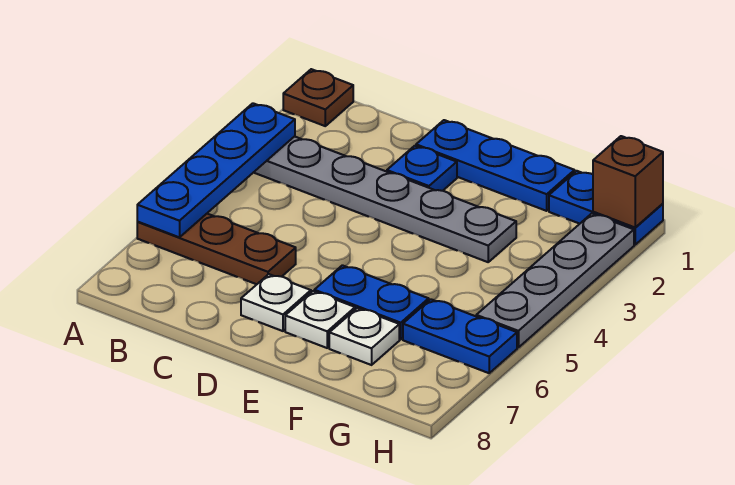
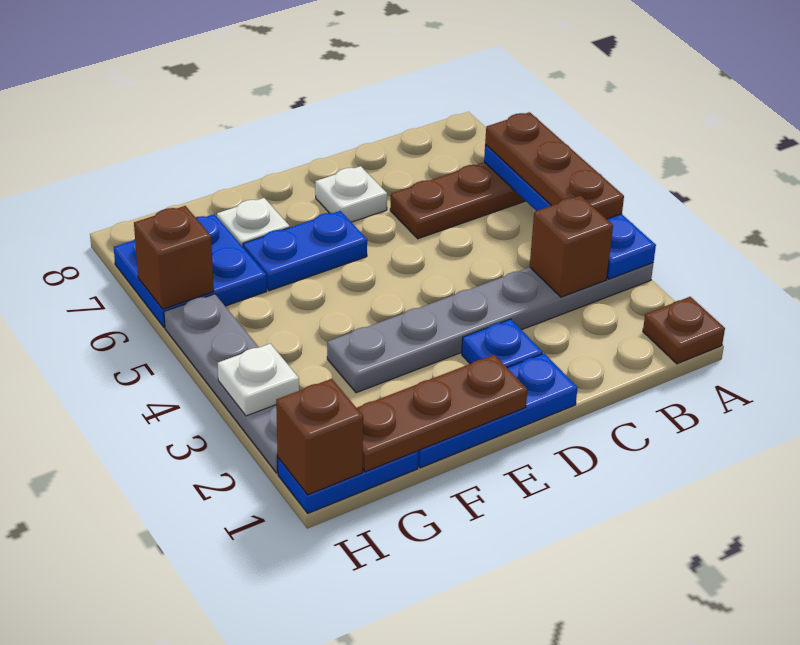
none -> brown plate A4:A6 level 3
none -> brown brick B3 level 2
none -> brown plate E1:G1 level 2
white plate E7 level 1 -> white plate H3 level 2
blue plate G6:H6 level 1 -> blue plate G6:H7 level 1
none -> brown brick H6 level 2

